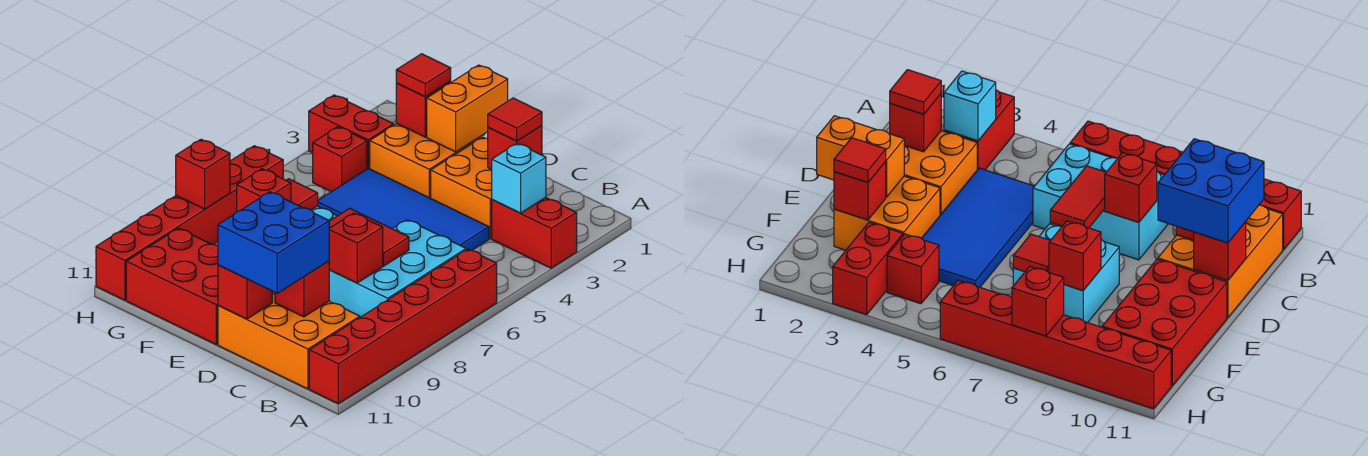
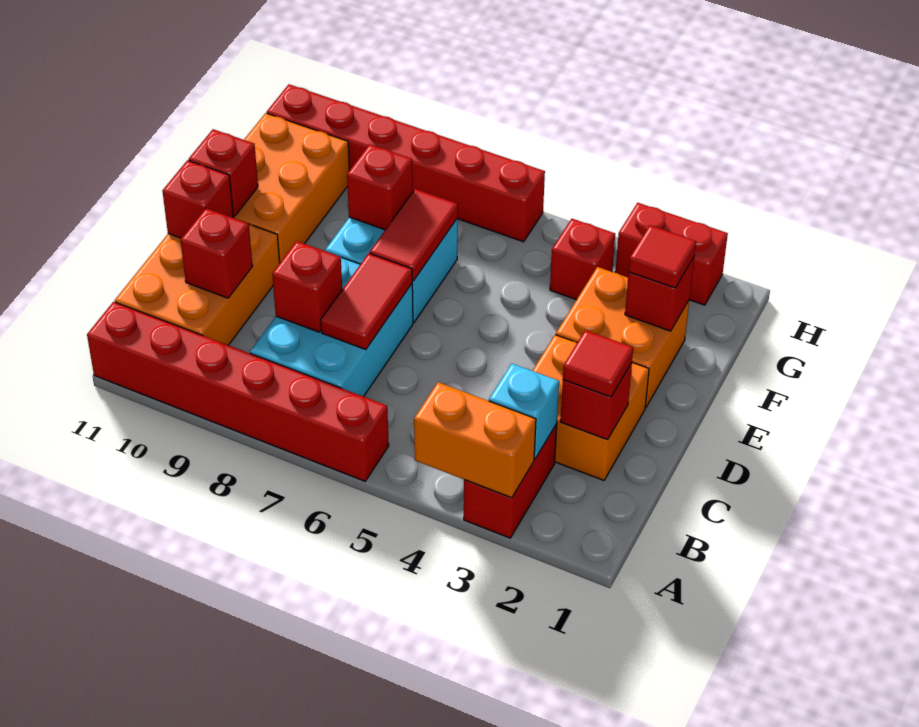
cyan brick B6:C8 level 1 -> cyan brick B7:D8 level 1
blue tile C4:F5 level 1 -> none
blue brick C10:D11 level 3 -> none
orange brick E1:E2 level 2 -> orange brick A3:A4 level 2
red brick E10:G11 level 1 -> orange brick E10:G11 level 1
red tile F7 level 2 -> red tile E7:F7 level 2
red brick G3:H3 level 1 -> red brick H2:H3 level 1
red brick H8 level 2 -> red brick E11 level 2

